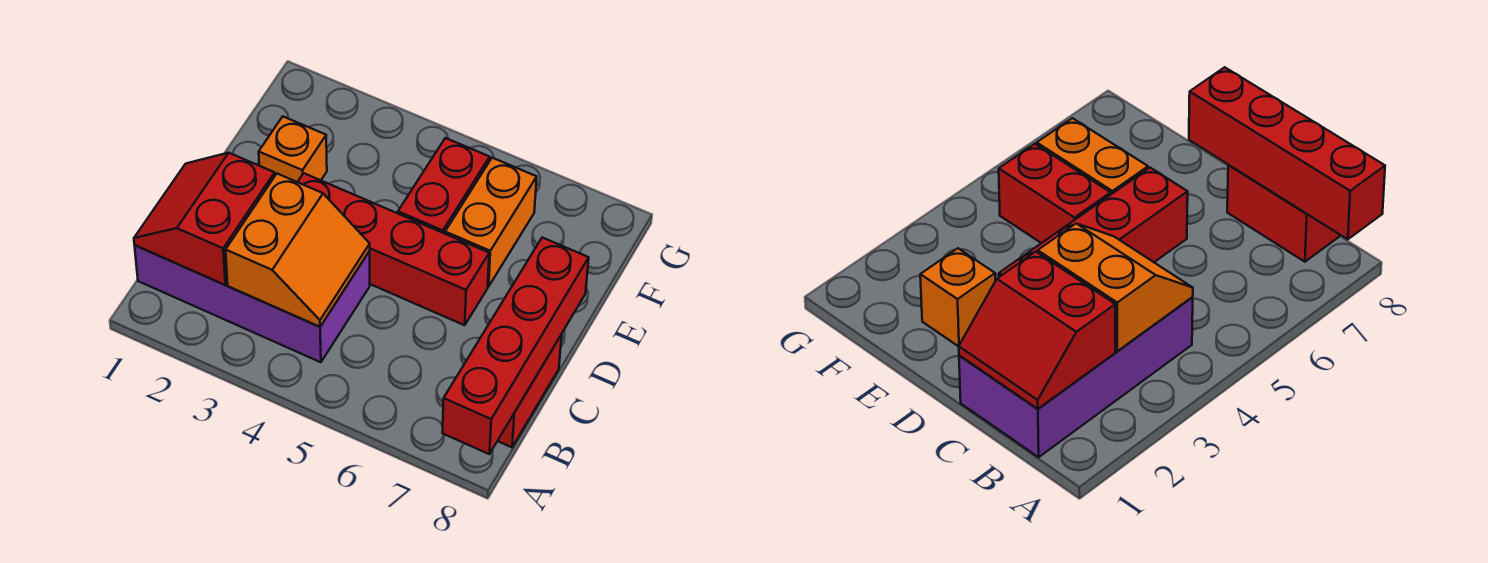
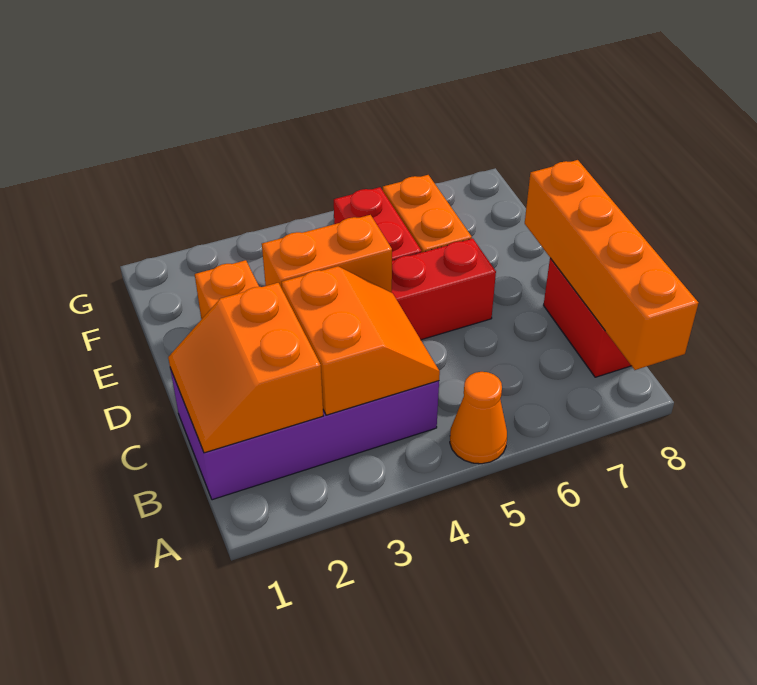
none -> orange cone A5 level 1
red brick A8:D8 level 2 -> orange brick A8:D8 level 2
red slope B1:C2 level 2 top 2 -> orange slope B1:C2 level 2 top 2
none -> orange brick D3:D4 level 2

